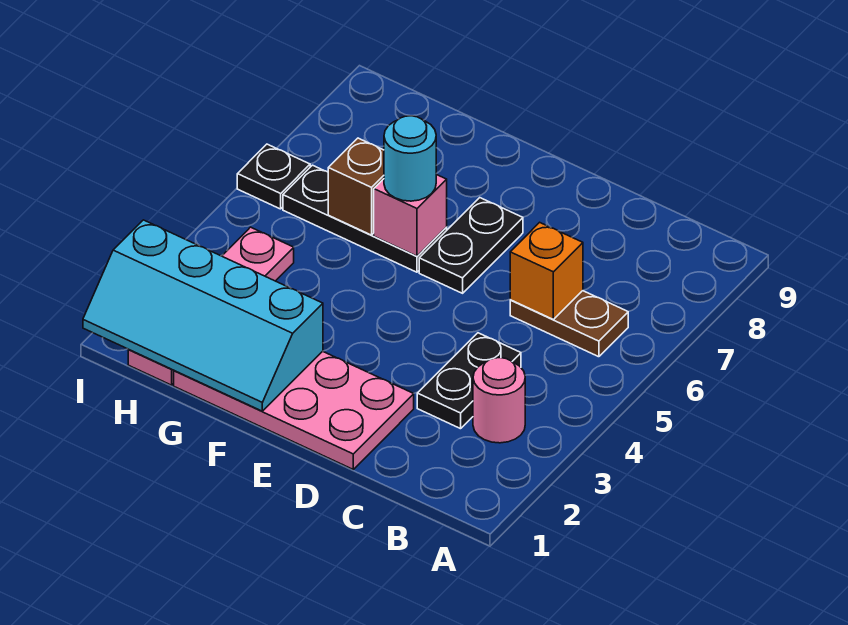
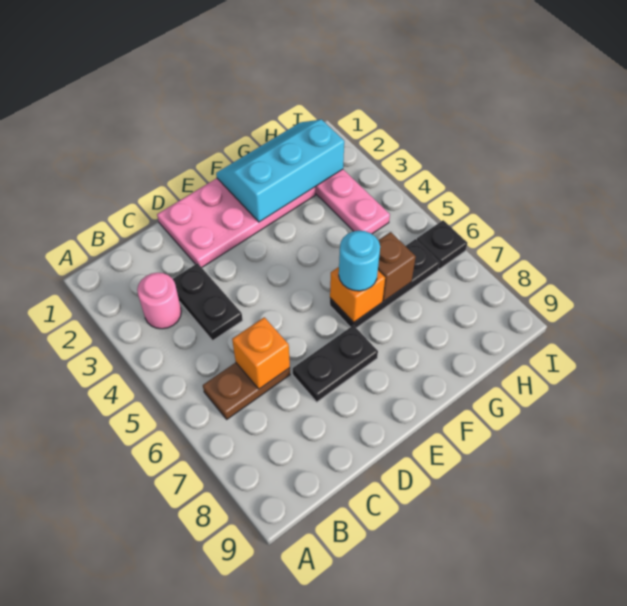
black plate E6:E7 level 1 -> black plate D7:E7 level 1
cyan slope F1:I2 level 2 top 2 -> cyan slope F1:H2 level 2 top 2
pink brick F6 level 2 -> orange brick F6 level 2

